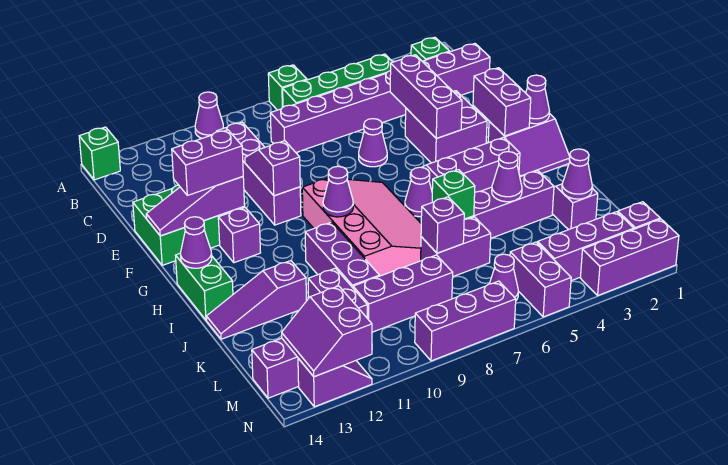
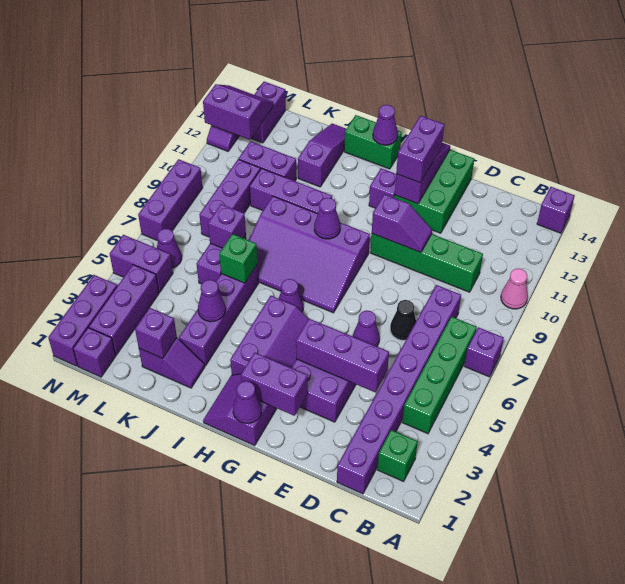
green brick A7 level 1 -> purple brick A7 level 1
purple cone A10 level 1 -> pink cone A10 level 1
green brick A14 level 1 -> purple brick A14 level 1
purple brick C10:F10 level 1 -> green brick C10:F10 level 1
none -> black cone D7 level 1
pink slope G7:J9 level 1 top 9 -> purple slope G7:J9 level 1 top 9
purple cone K2 level 2 -> purple brick K2 level 2

